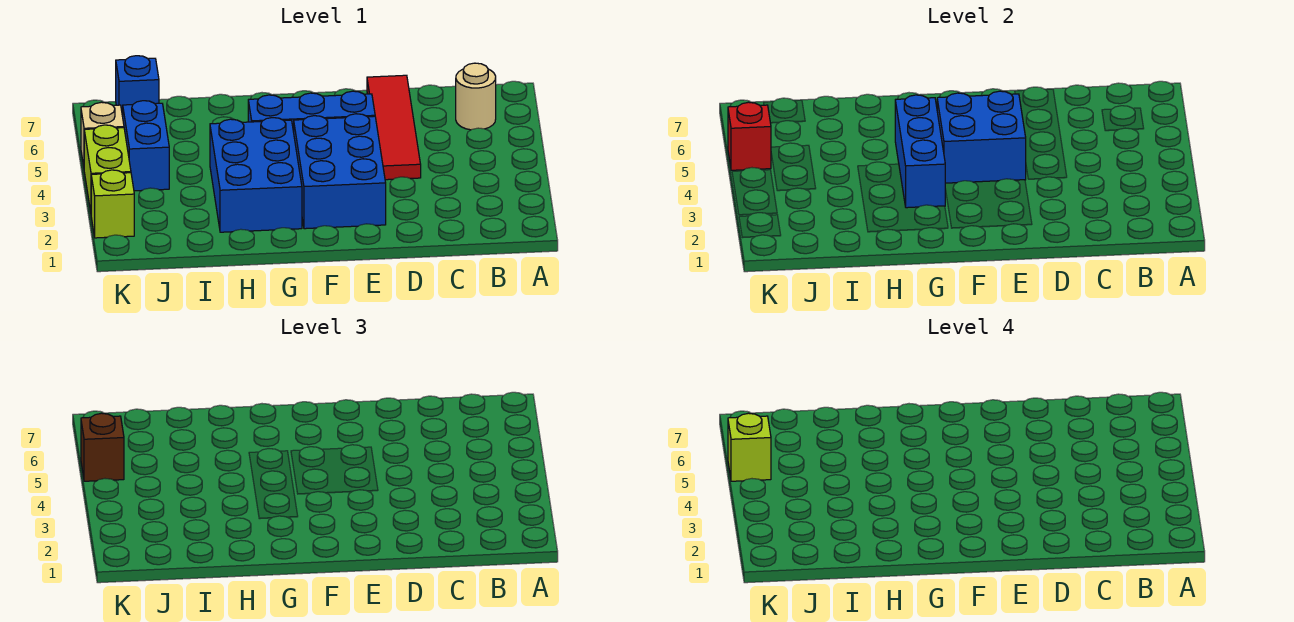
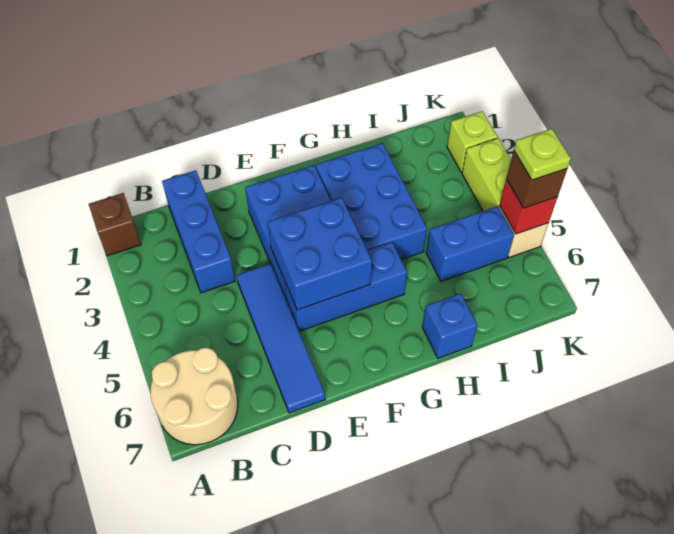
none -> brown brick A1 level 1
tan round brick B6 level 1 -> tan round brick A6:B7 level 1
red tile D4:D7 level 1 -> blue tile D4:D7 level 1
blue brick G3:G5 level 2 -> blue brick C1:C3 level 1
blue brick J4:J5 level 1 -> blue brick I5:J5 level 1
blue brick J7 level 1 -> blue brick H7 level 1
lime brick K5 level 4 -> lime plate K5 level 4

